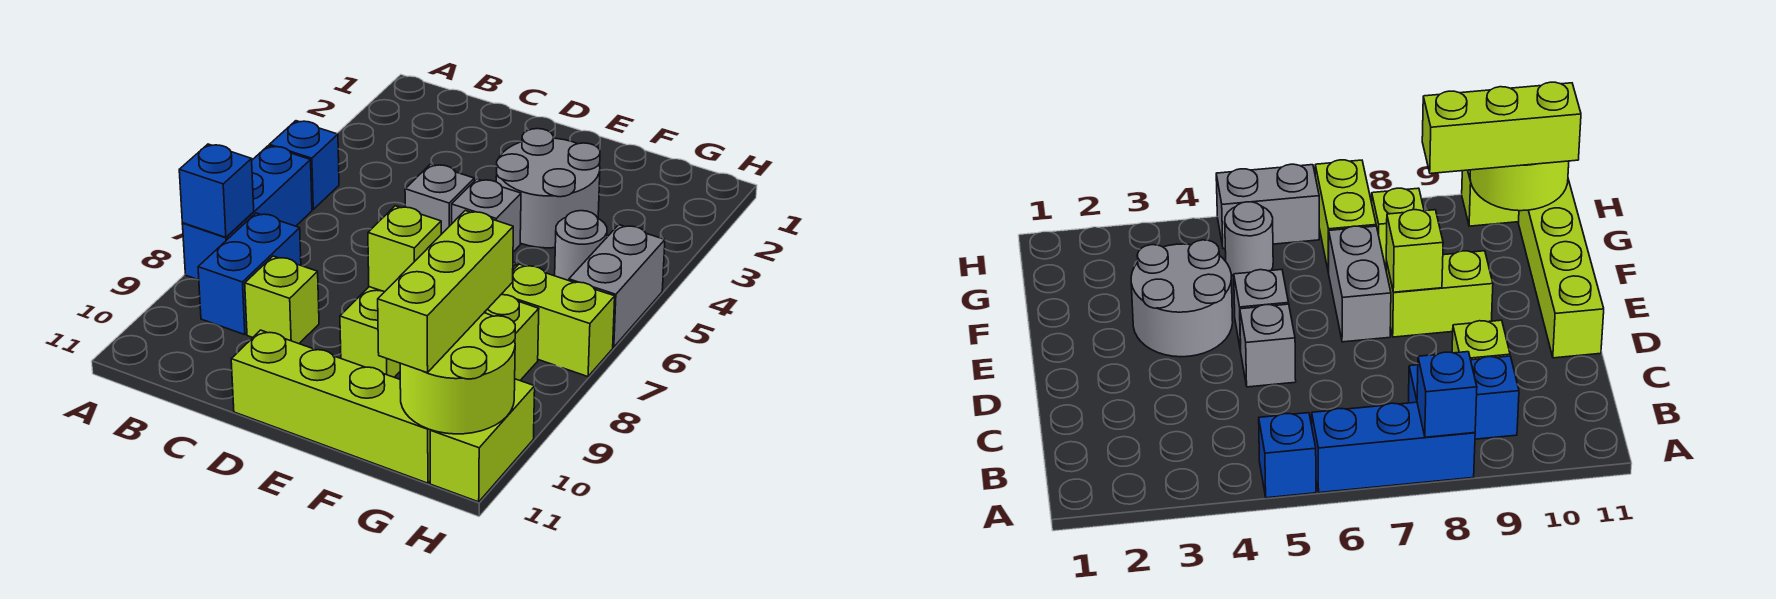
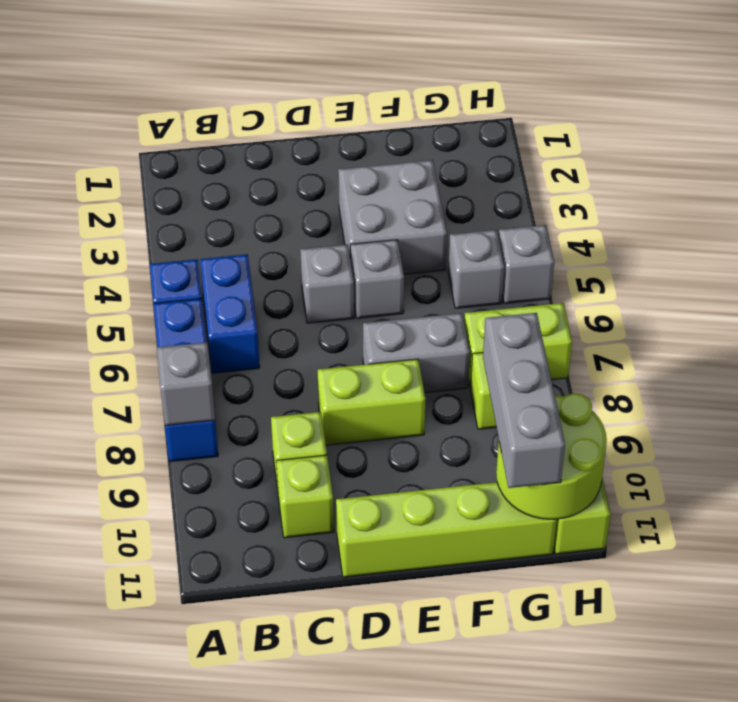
blue brick A8 level 2 -> grey brick A8 level 2
blue brick B8:B9 level 1 -> blue brick B5:B6 level 1
grey round brick E3:F4 level 1 -> grey brick E3:F4 level 1
lime brick E8:E9 level 1 -> lime brick D8:E8 level 1
lime brick E8 level 2 -> lime brick C10 level 1
grey round brick G5 level 1 -> grey brick G5 level 1
lime brick G9:G11 level 3 -> grey brick G9:G11 level 3
grey brick H5:H6 level 1 -> grey brick H5 level 1

